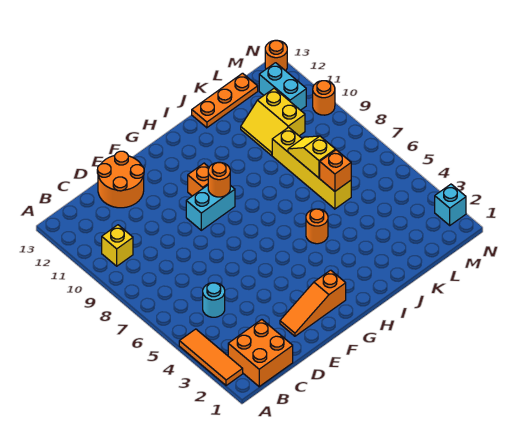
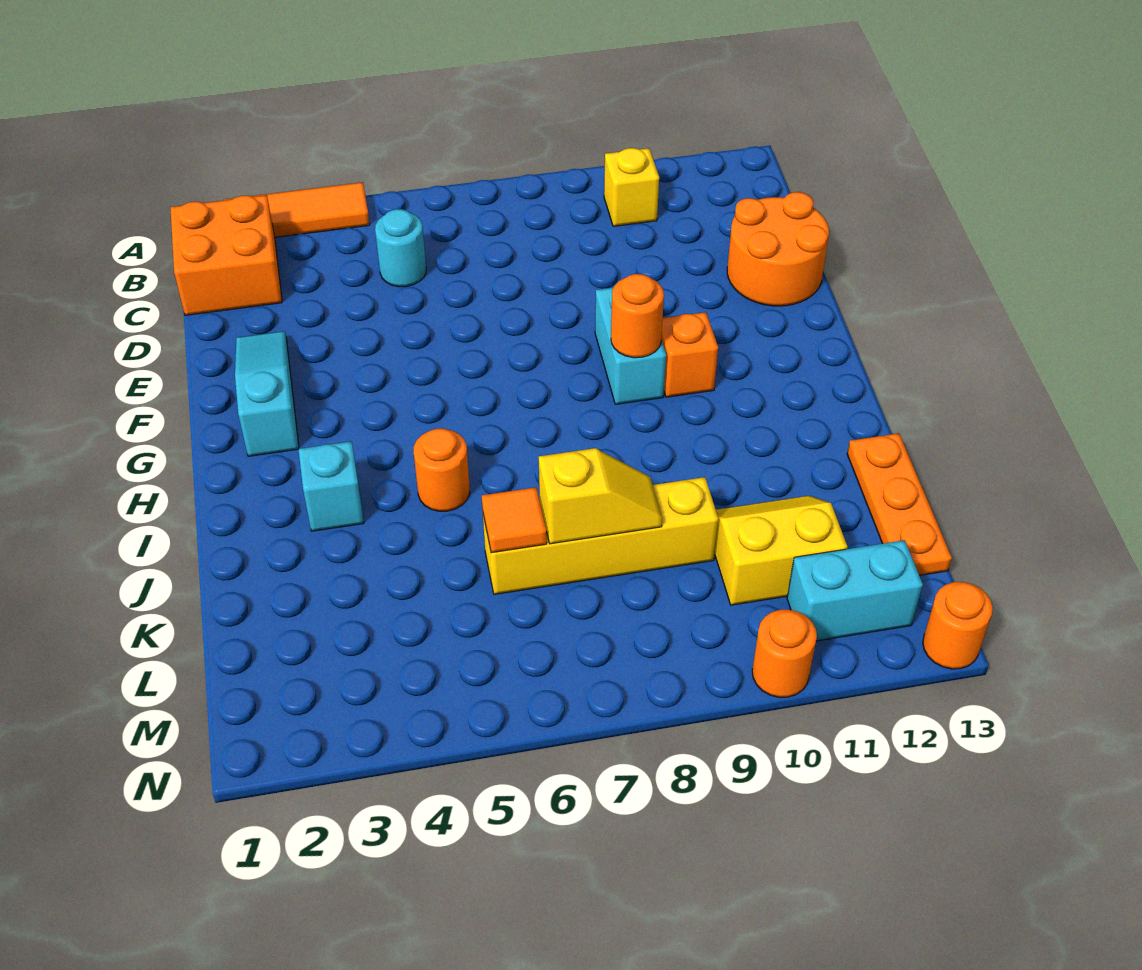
orange slope E2:G2 level 1 top G -> cyan slope E2:G2 level 1 top G
orange brick K6 level 2 -> orange tile K6 level 2
cyan brick N2 level 1 -> cyan brick I3 level 1

